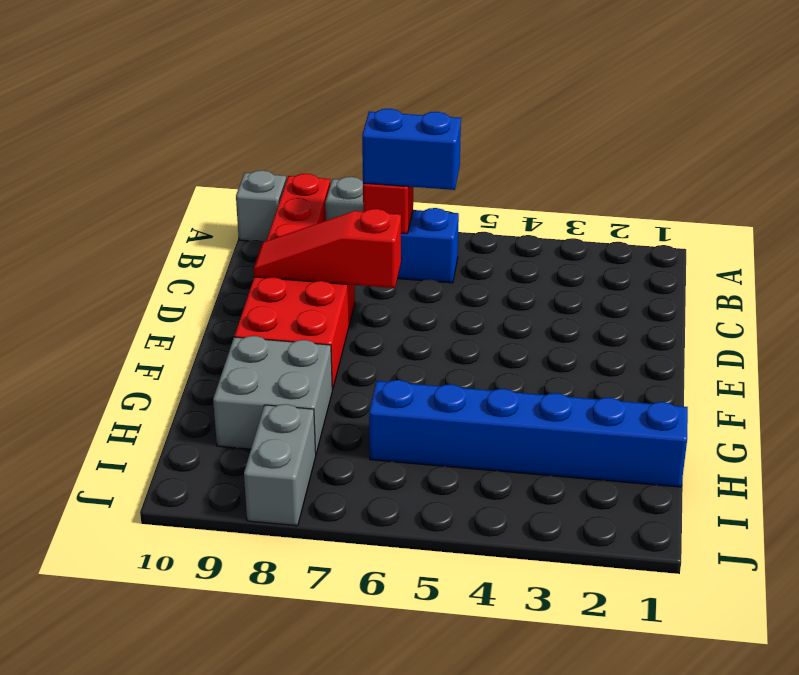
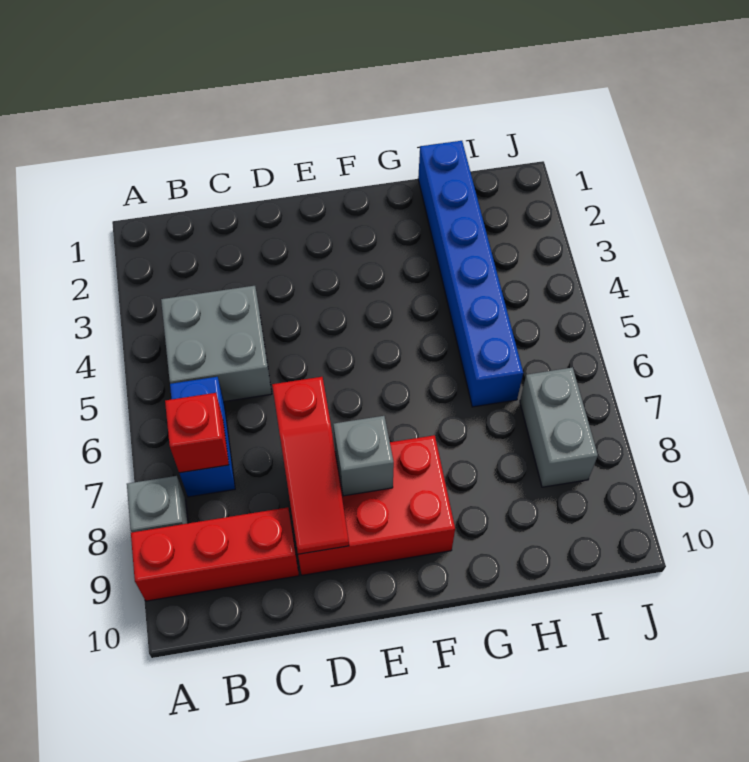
grey brick A10 level 1 -> grey brick E8 level 2
blue brick B6:B7 level 3 -> none
grey brick G8:H9 level 1 -> grey brick B4:C5 level 1
grey brick I8:J8 level 1 -> grey brick I7:I8 level 1

